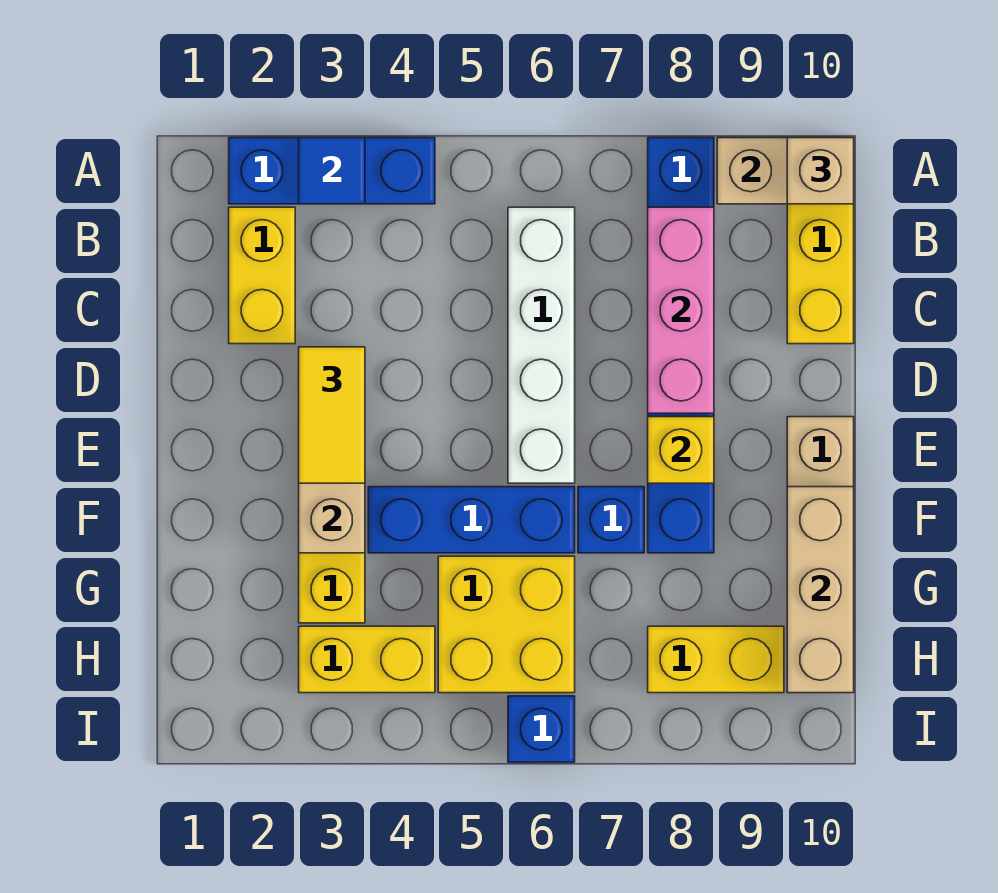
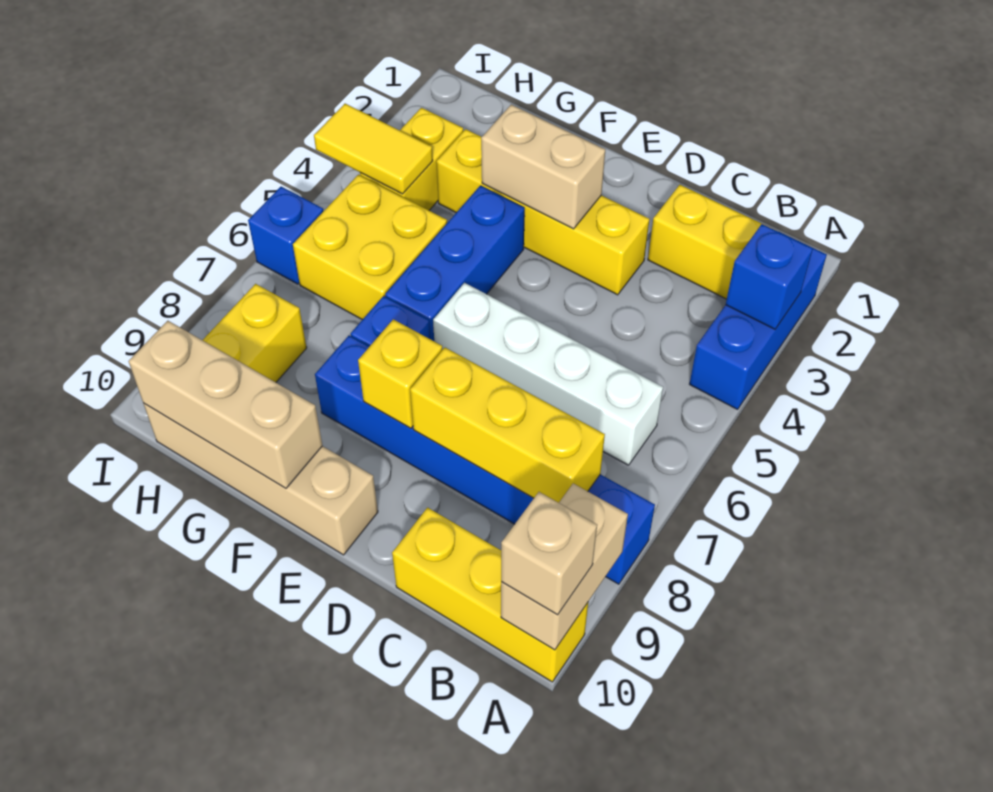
blue tile A3 level 2 -> blue brick A3 level 2
pink brick B8:D8 level 2 -> yellow brick B8:D8 level 2
yellow tile D3:E3 level 3 -> yellow tile H4:I4 level 2

